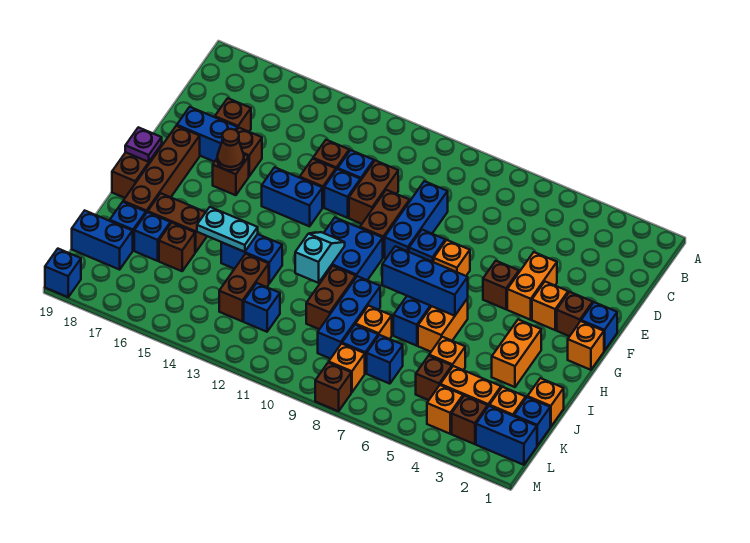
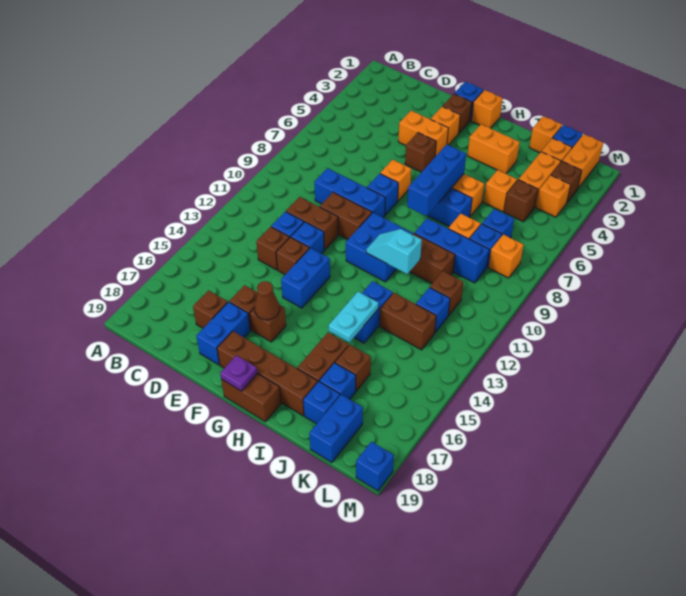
blue brick L1:L2 level 1 -> orange brick L1:L2 level 1
brown brick M8 level 1 -> brown brick K11 level 1

